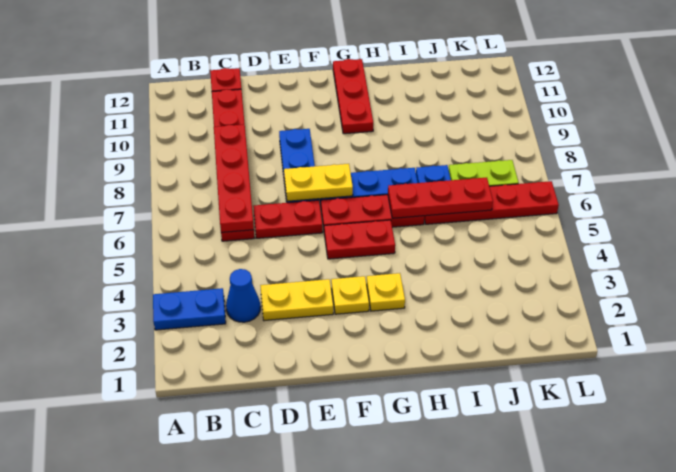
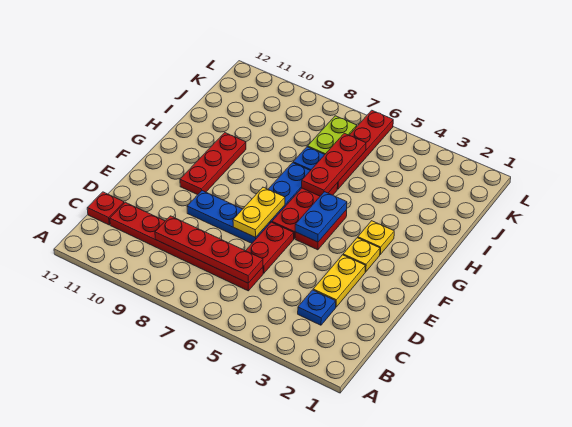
blue plate A3:B3 level 1 -> blue plate F5:G5 level 2
blue cone C3 level 1 -> blue plate C3 level 1
red plate G10:G12 level 1 -> red plate F10:H10 level 1

